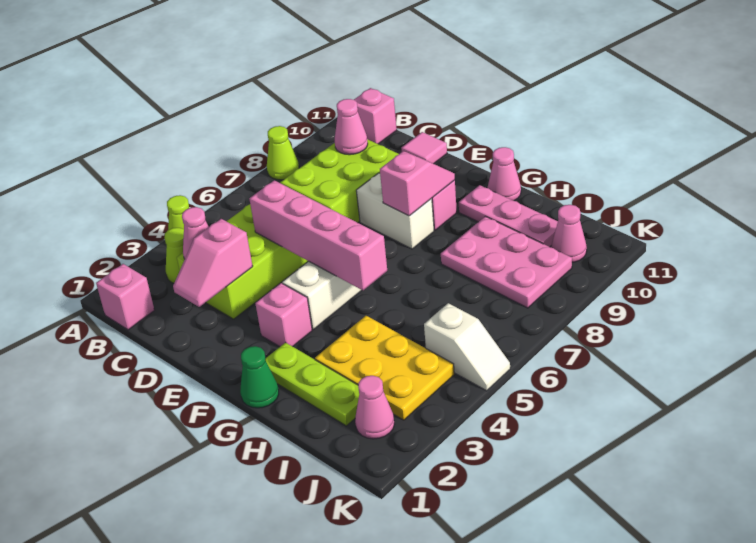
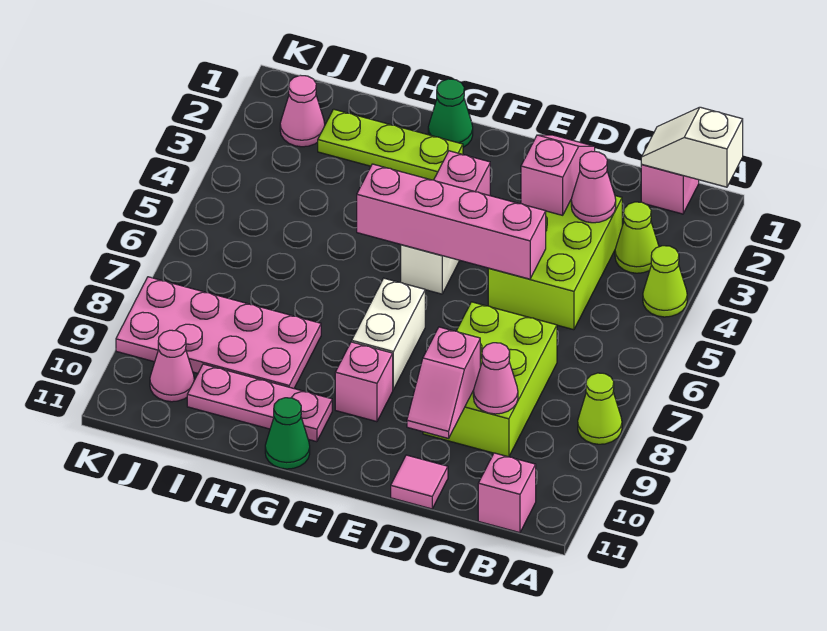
white brick E8:F8 level 1 -> white brick F7:F8 level 1
pink slope F8:F9 level 2 top 8 -> pink slope D9:D10 level 2 top 9
pink cone G11 level 1 -> green cone G11 level 1
yellow plate H3:J4 level 1 -> none
pink plate H8:J9 level 1 -> pink plate H8:K9 level 1
white slope J5:K5 level 1 top J -> white slope A1:B1 level 2 top A

